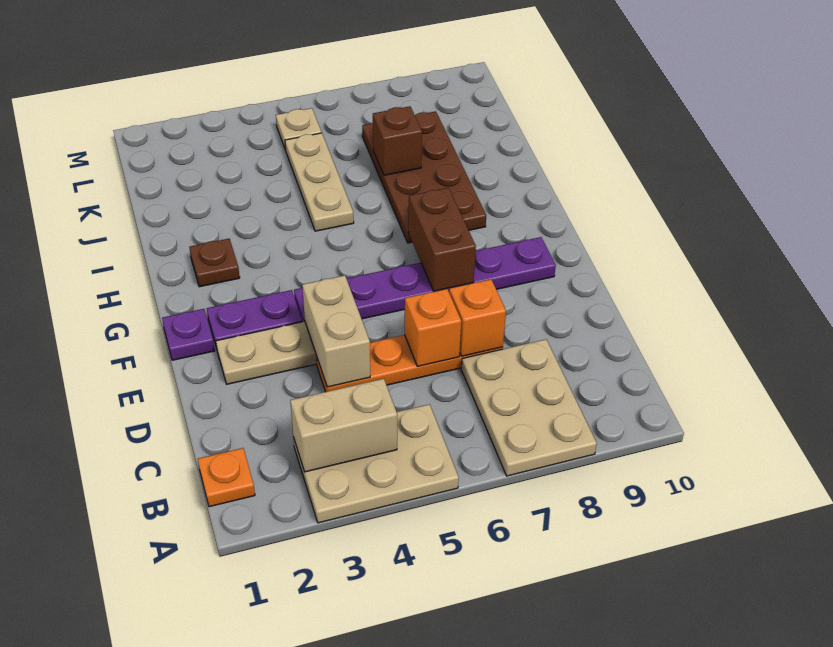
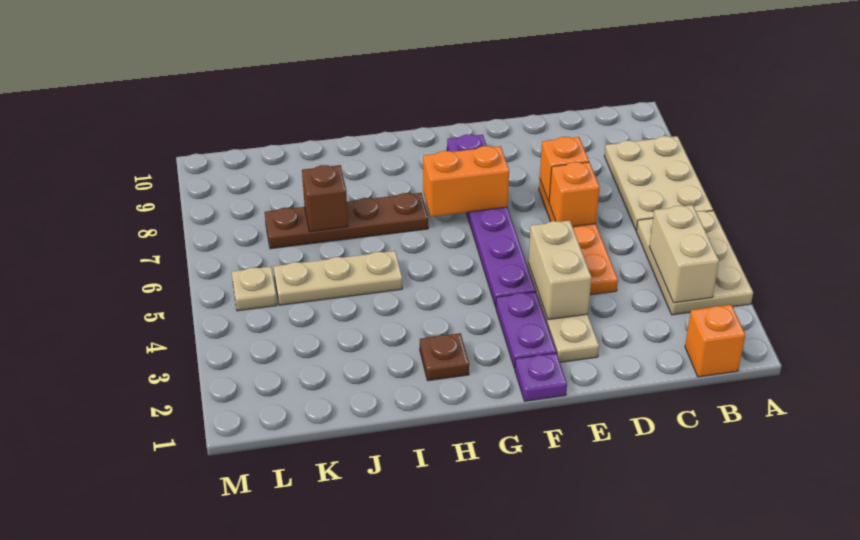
tan plate A7:C8 level 1 -> tan plate A6:B8 level 1
orange plate B1 level 1 -> orange brick B1 level 1
tan brick D4:E4 level 2 -> tan brick E3:E4 level 2
brown brick F7:G7 level 2 -> orange brick F7:G7 level 2
brown plate H7:K8 level 1 -> brown plate H7:K7 level 1

